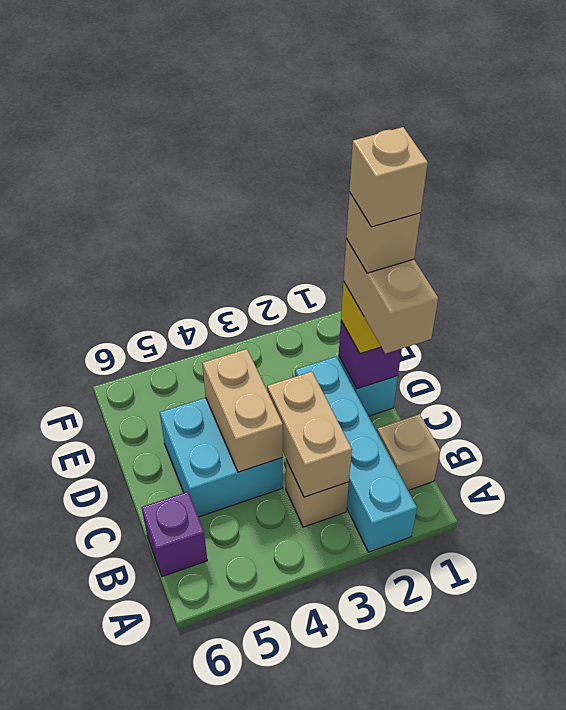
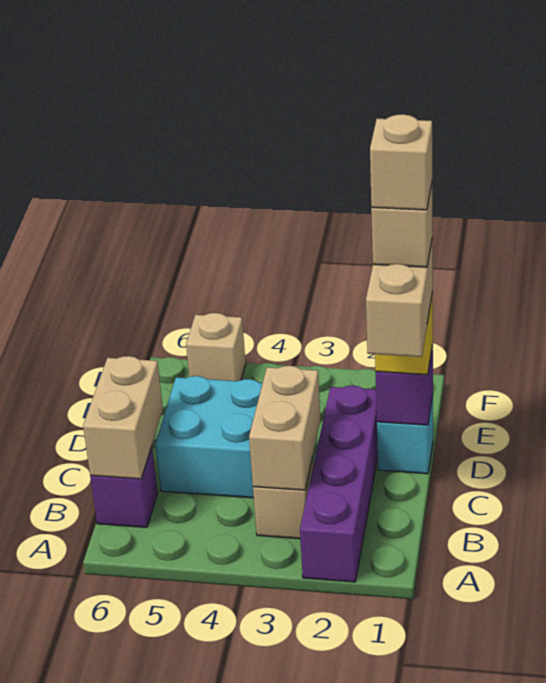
cyan brick A2:D2 level 1 -> purple brick A2:D2 level 1
tan brick B1 level 1 -> tan brick F5 level 1
tan brick C4:D4 level 2 -> tan brick B6:C6 level 2

